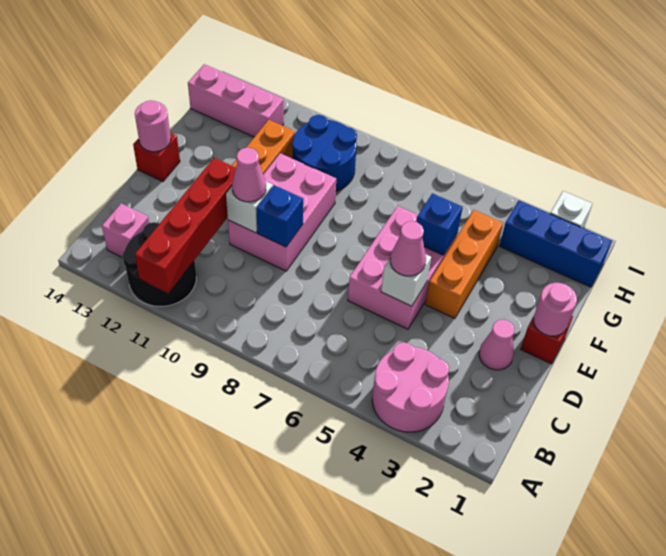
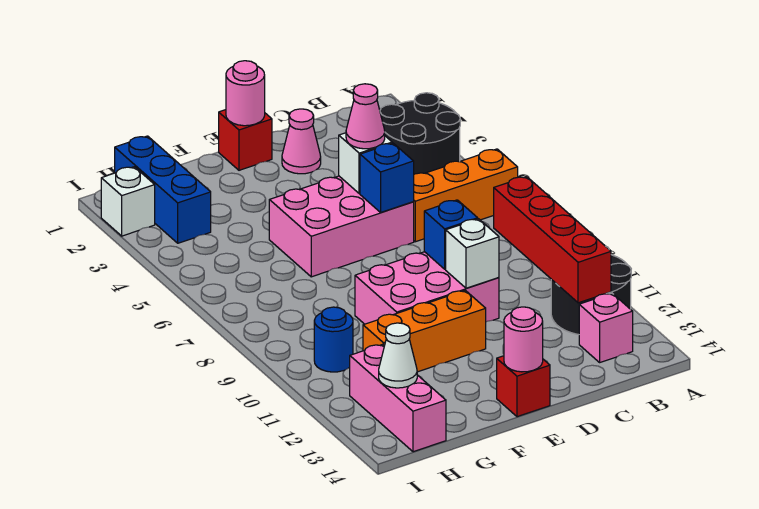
pink round brick A3:B4 level 1 -> black round brick A3:B4 level 1
red brick A11:D11 level 2 -> red brick B9:B12 level 2
pink cone D10 level 3 -> none
orange brick E4:G4 level 1 -> orange brick A6:C6 level 1
blue brick F5 level 2 -> blue brick D6 level 2
blue round brick G9:H10 level 1 -> blue round brick H10 level 1
none -> white cone H13 level 2

